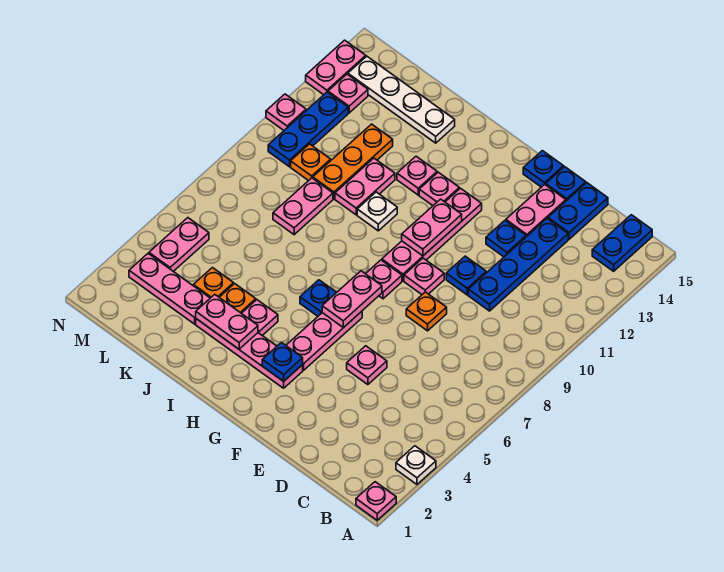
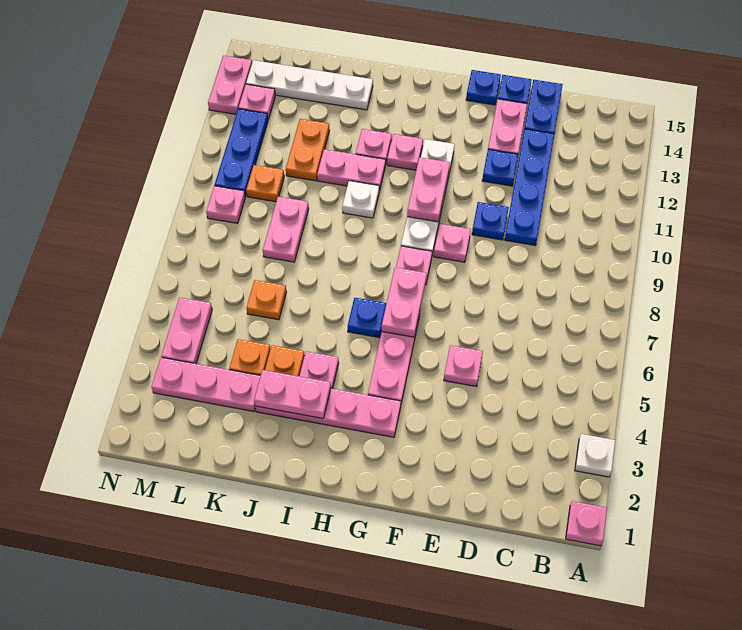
blue plate B14:B15 level 1 -> none
orange plate E8 level 1 -> orange plate K6 level 1
blue plate G3 level 2 -> none
pink plate G9:G12 level 1 -> white plate G9:G12 level 1
pink plate J10:J11 level 1 -> pink plate I11:J11 level 1
orange plate K10:K12 level 1 -> orange plate K11:K12 level 1
pink plate N11 level 1 -> pink plate M9 level 1

